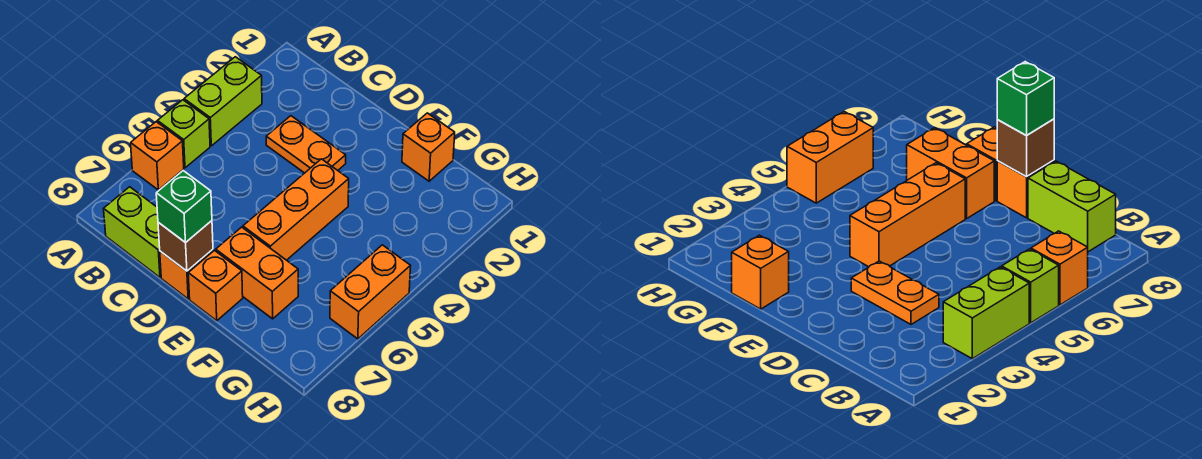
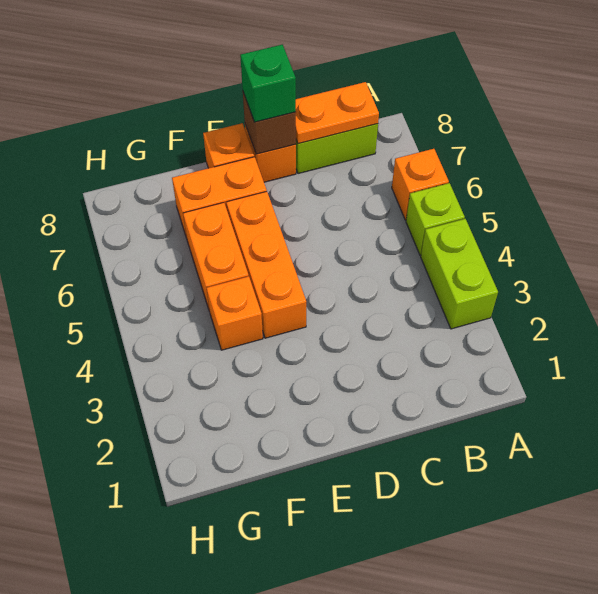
orange plate C3:D3 level 1 -> orange plate B8:C8 level 2
orange brick F1 level 1 -> orange brick F4 level 1
orange brick H5:H6 level 1 -> orange brick F5:F6 level 1

